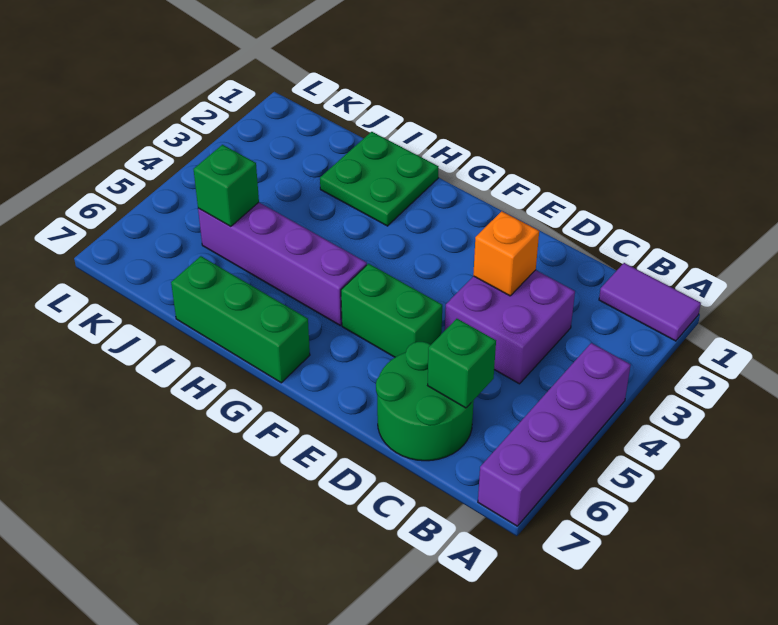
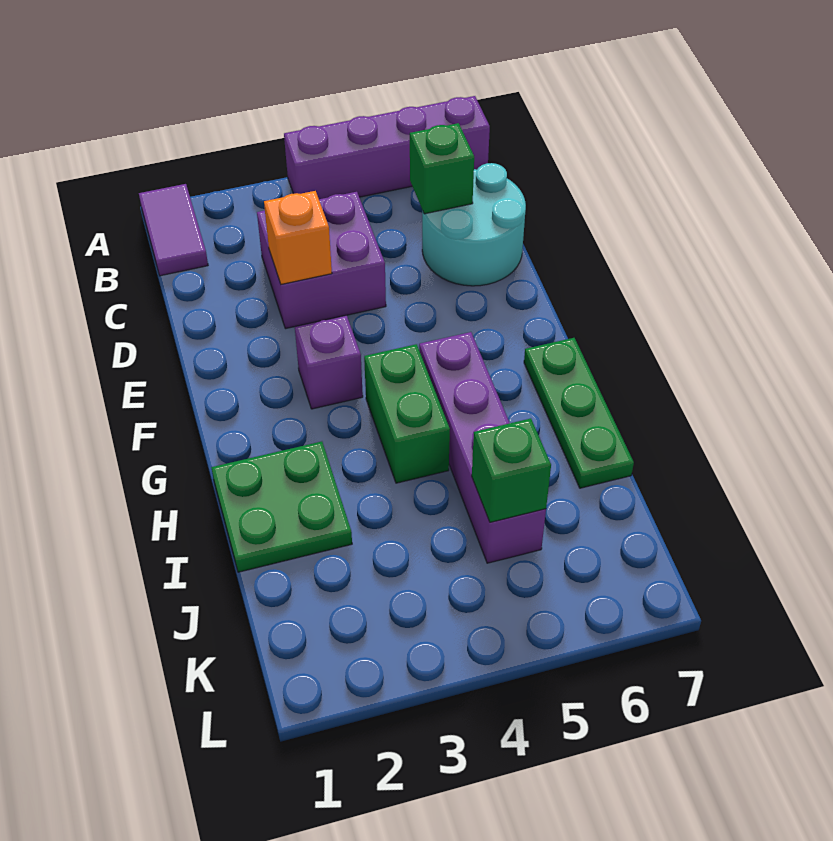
green round brick C6:D7 level 1 -> cyan round brick C6:D7 level 1
green brick E5:F5 level 1 -> green brick G4:H4 level 1
none -> purple brick F3 level 1
green brick G7:I7 level 1 -> green plate G7:I7 level 1

